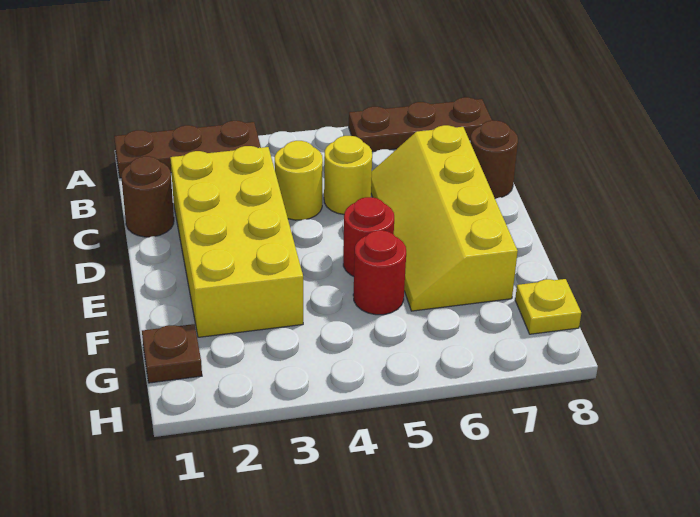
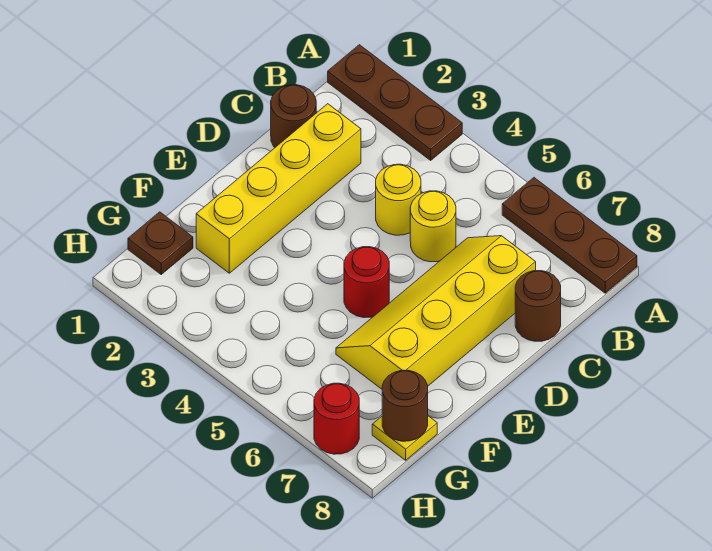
yellow brick C2:F3 level 1 -> yellow brick C2:F2 level 1
red round brick F5 level 1 -> red round brick H7 level 1
none -> brown round brick G8 level 2

